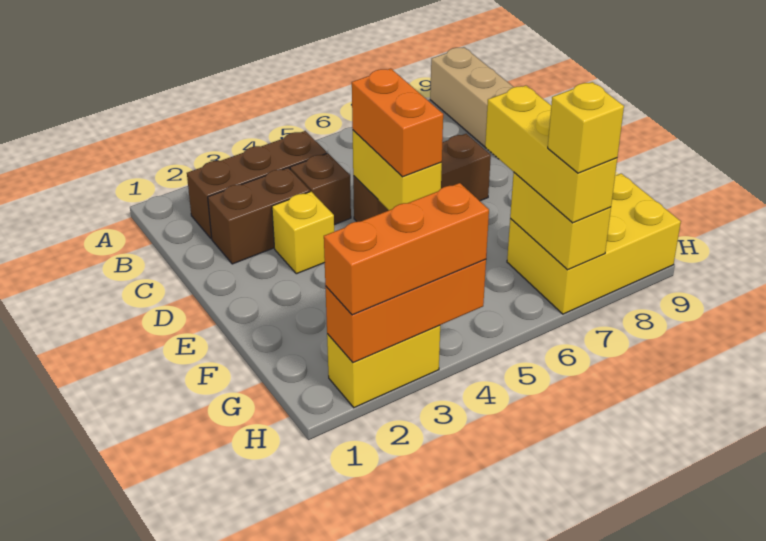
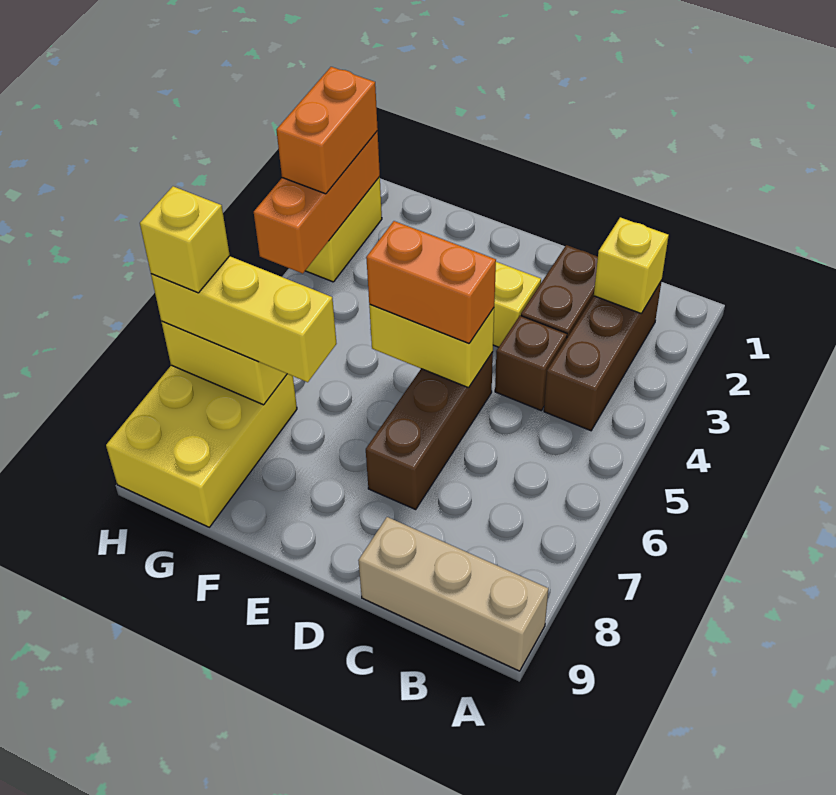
none -> yellow brick B2 level 2
orange brick H2:H4 level 3 -> orange brick H2:H3 level 3

